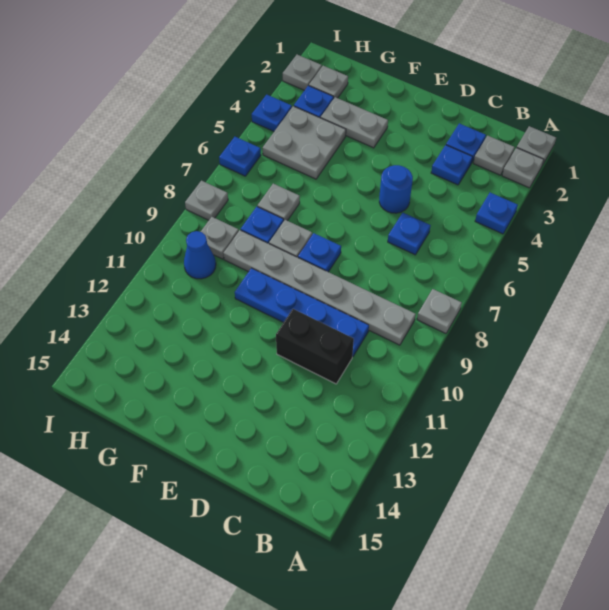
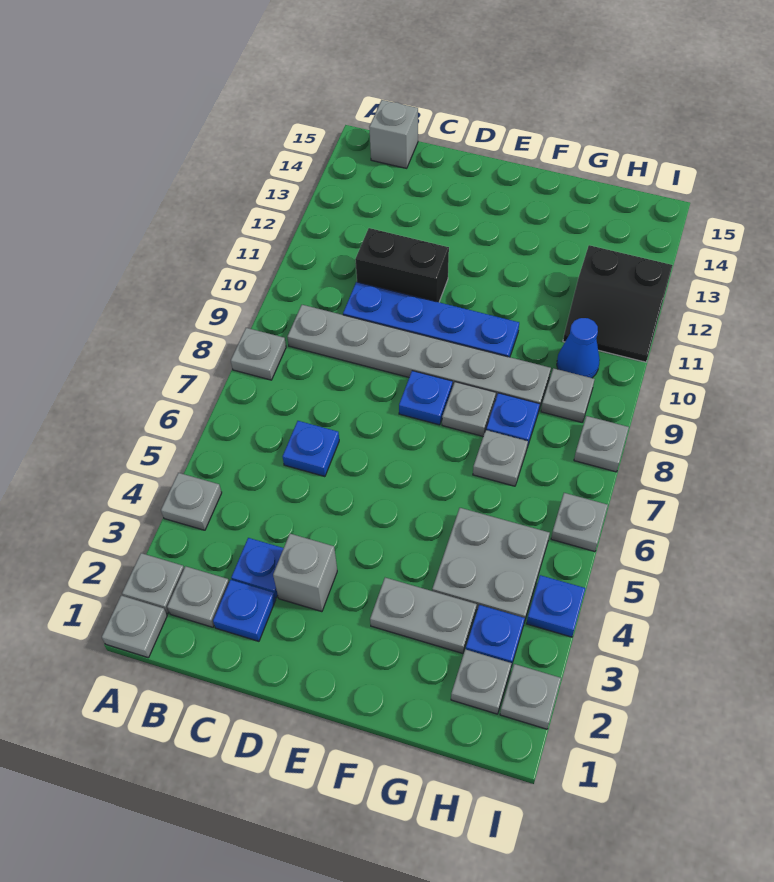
blue plate A4 level 1 -> grey plate A4 level 1
none -> grey brick B15 level 1
none -> grey brick D3 level 1
blue round brick D5 level 1 -> none
none -> black slope H11:I12 level 1 top 12
blue plate I6 level 1 -> grey plate I6 level 1

